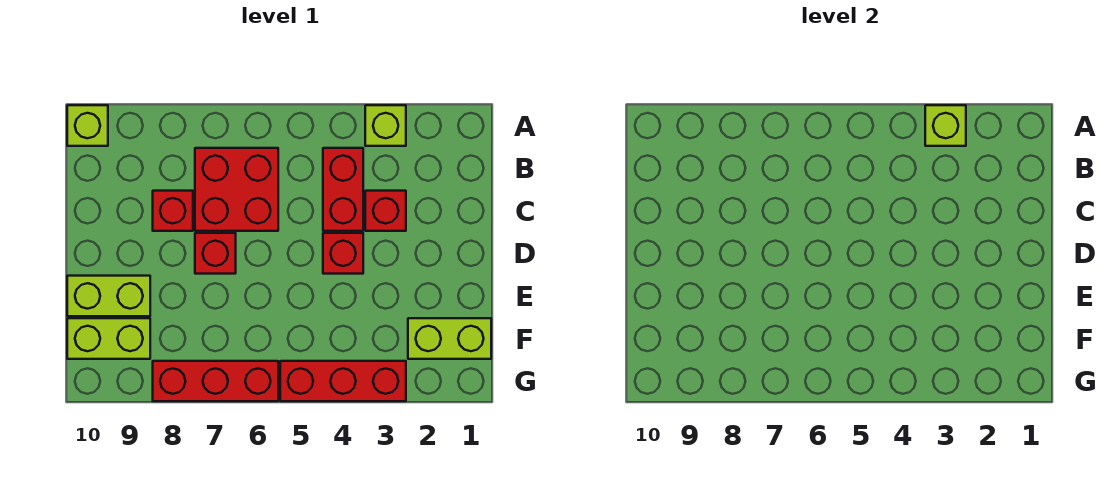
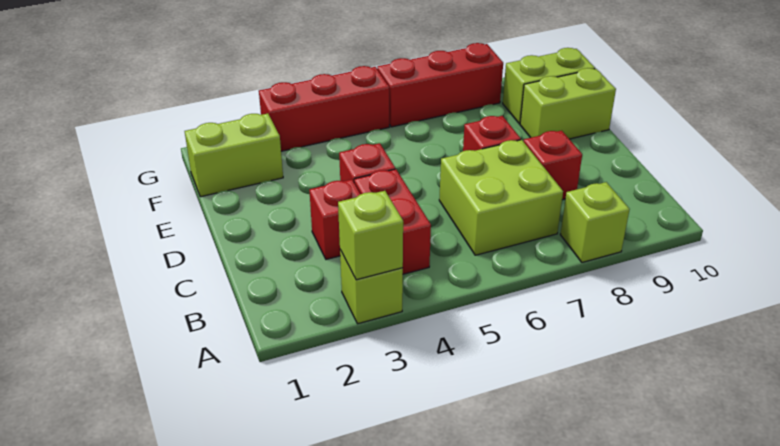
lime brick A10 level 1 -> lime brick A8 level 1
red brick B6:C7 level 1 -> lime brick B6:C7 level 1

